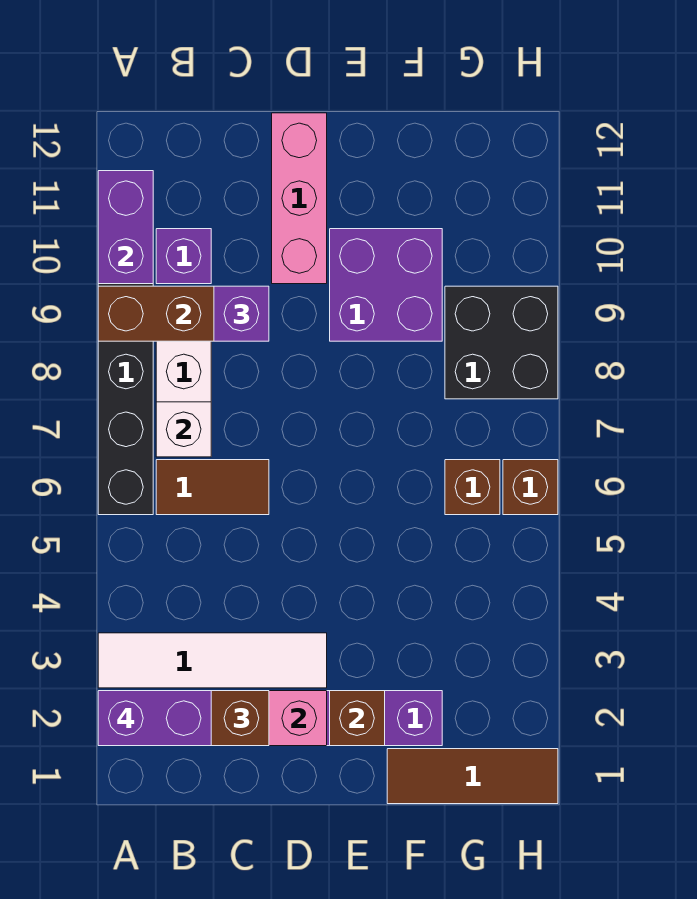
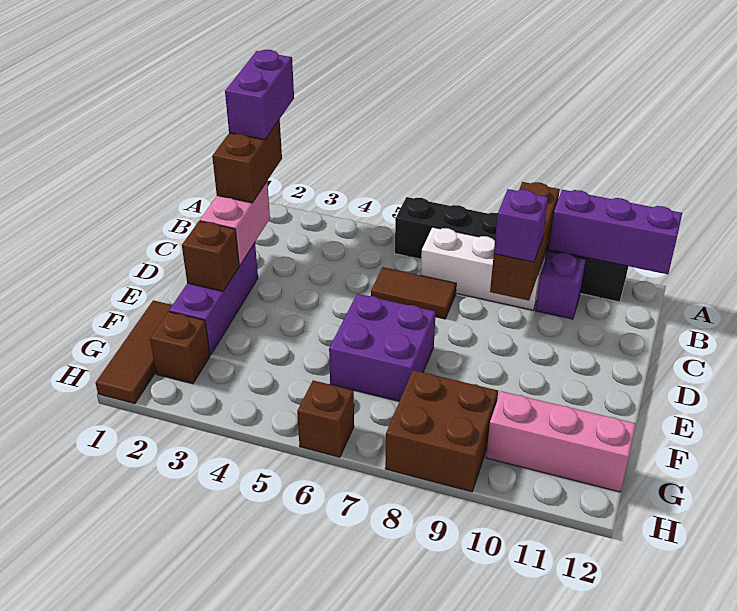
white tile A3:D3 level 1 -> none
purple brick A10:A11 level 2 -> purple brick A10:A12 level 2
brown tile B6:C6 level 1 -> brown tile C6:C7 level 1
white brick B7 level 2 -> none
pink brick D10:D12 level 1 -> pink brick G10:G12 level 1
purple brick E9:F10 level 1 -> purple brick E6:F7 level 1
brown brick G6 level 1 -> brown brick G2 level 1
black brick G8:H9 level 1 -> brown brick G8:H9 level 1

